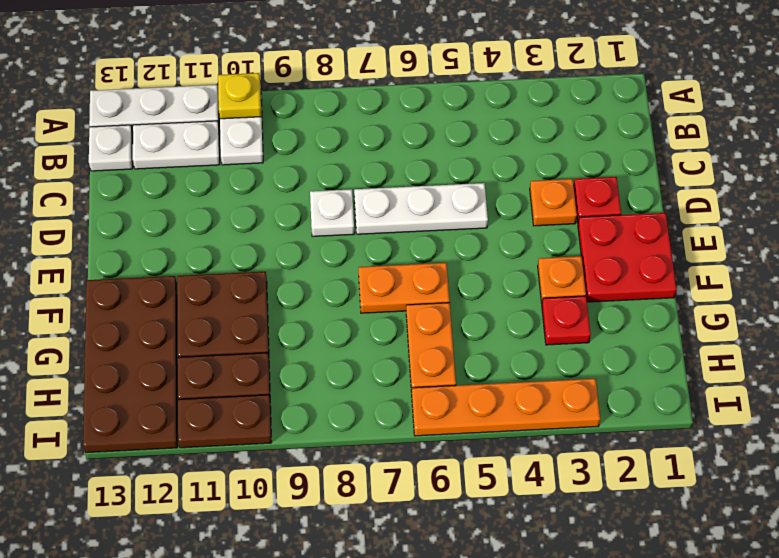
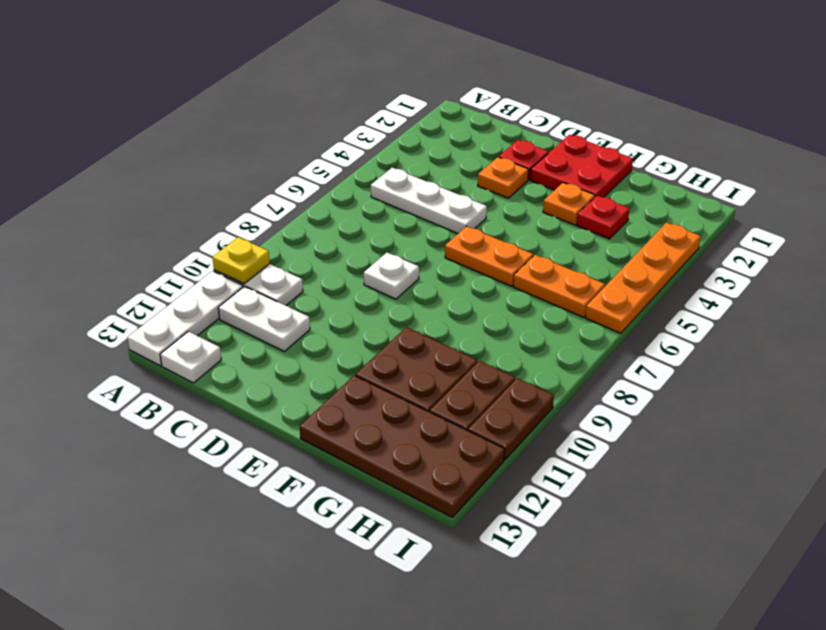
white plate B11:B12 level 1 -> white plate B11:C11 level 1
white plate D5:D7 level 1 -> white plate B5:D5 level 1
orange plate F6:F7 level 1 -> orange plate E6:F6 level 1

